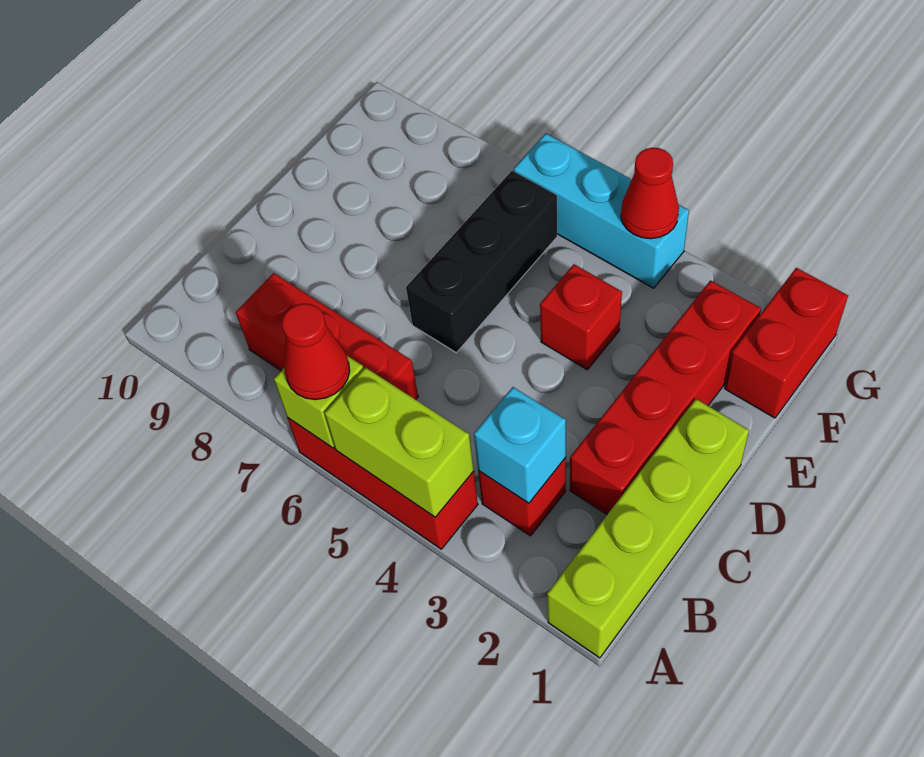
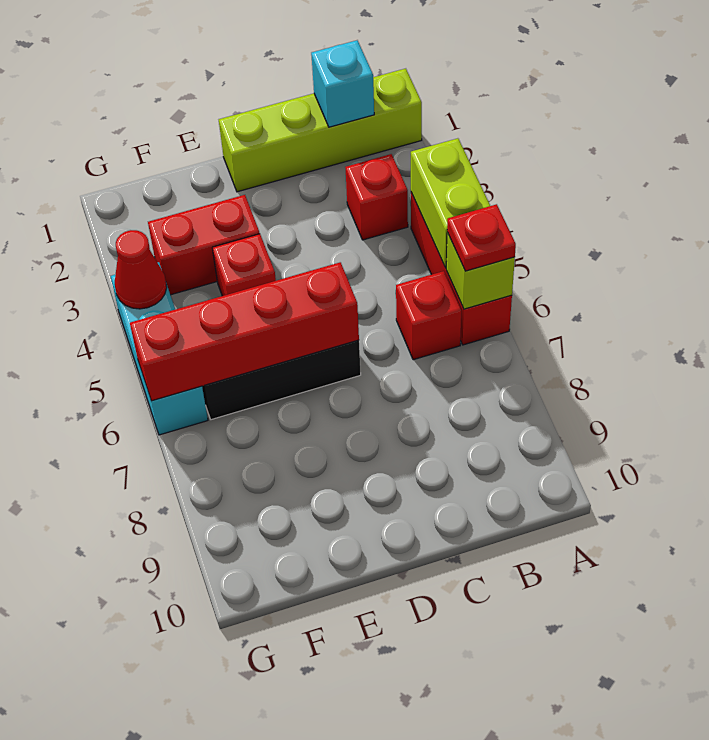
red cone A6 level 3 -> red plate A6 level 3
cyan brick B3 level 2 -> cyan brick B1 level 2
red brick B6:B8 level 1 -> red brick B6 level 1
red brick C2:F2 level 1 -> red brick D6:G6 level 2
red brick F1:G1 level 1 -> red brick E3:F3 level 1

